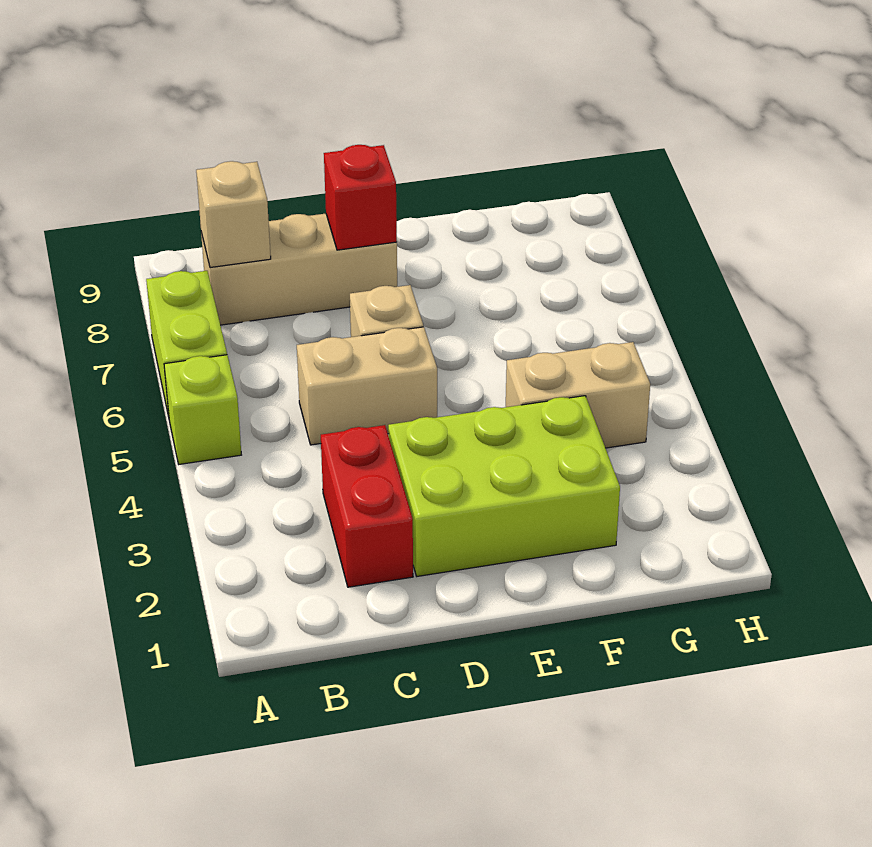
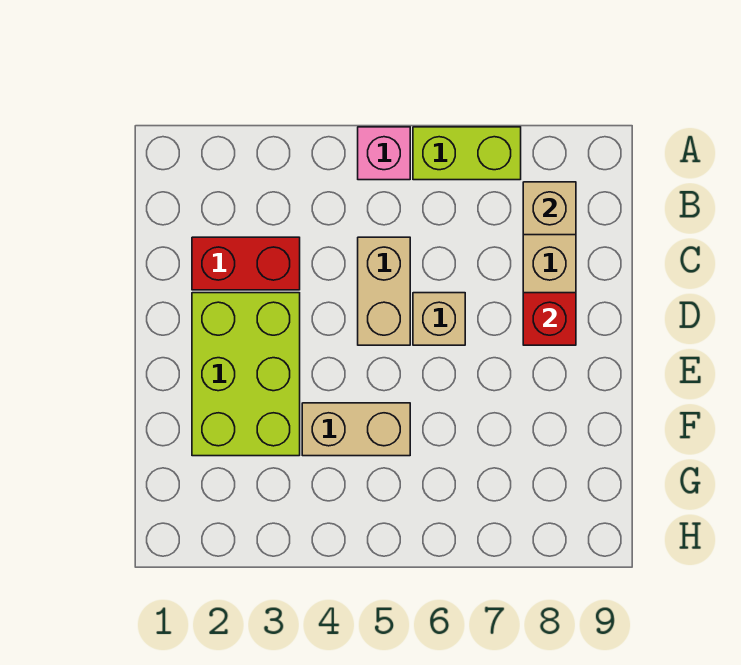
lime brick A5 level 1 -> pink brick A5 level 1
tan brick F4:G4 level 1 -> tan brick F4:F5 level 1

